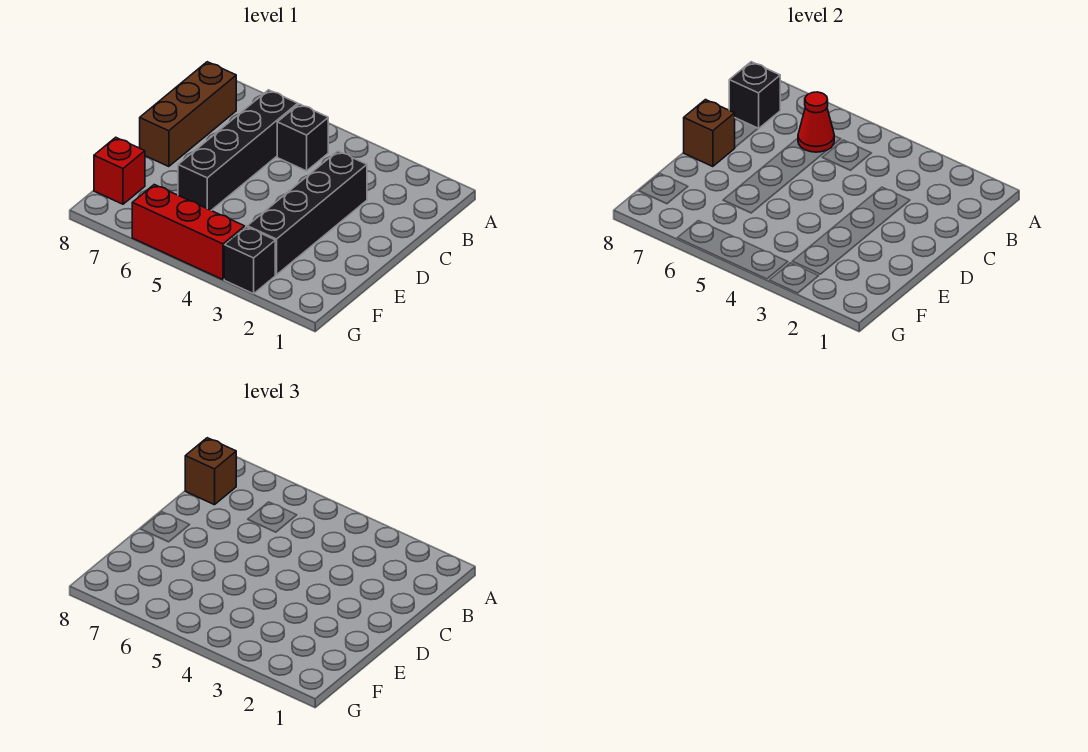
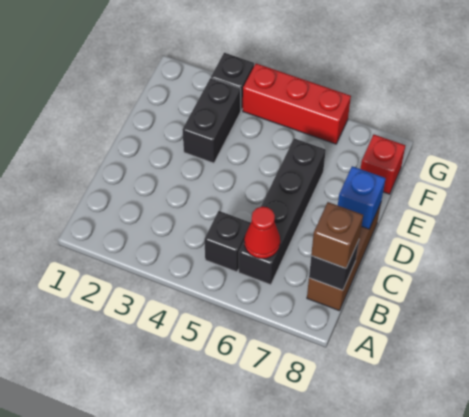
black brick C3:F3 level 1 -> black brick E3:F3 level 1
brown brick D8 level 2 -> blue brick D8 level 2

